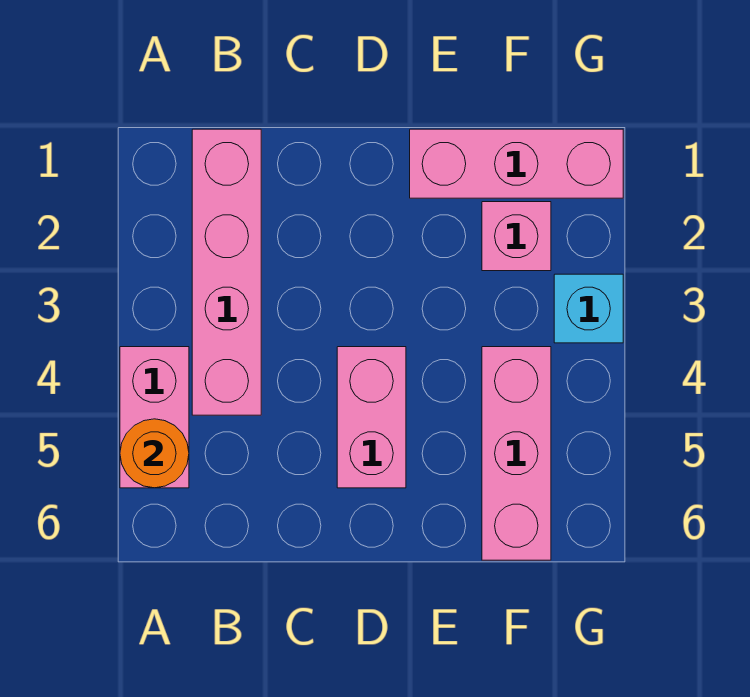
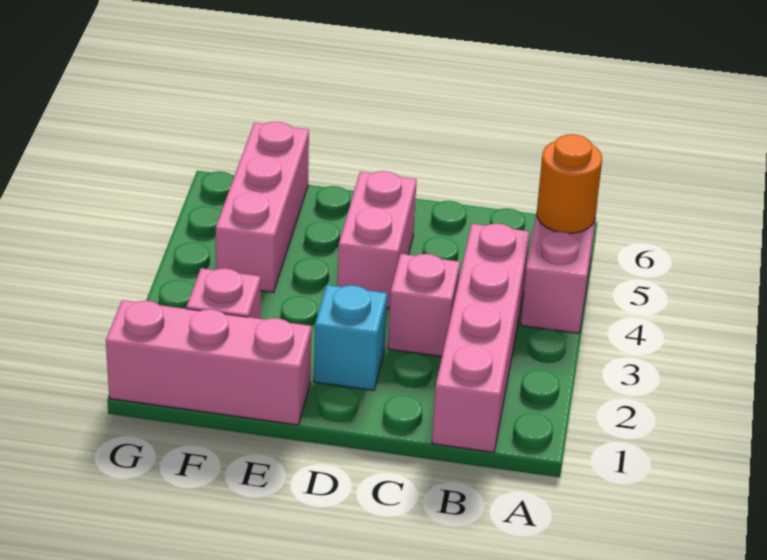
none -> pink brick C3 level 1
cyan brick G3 level 1 -> cyan brick D2 level 1

